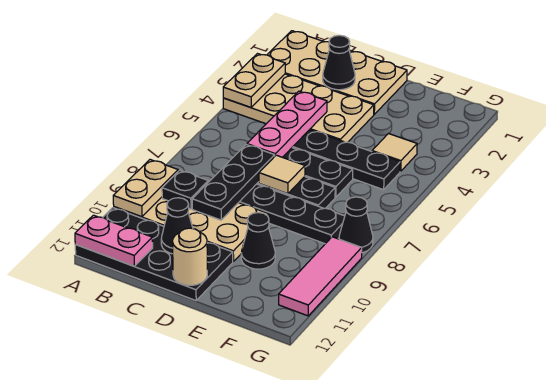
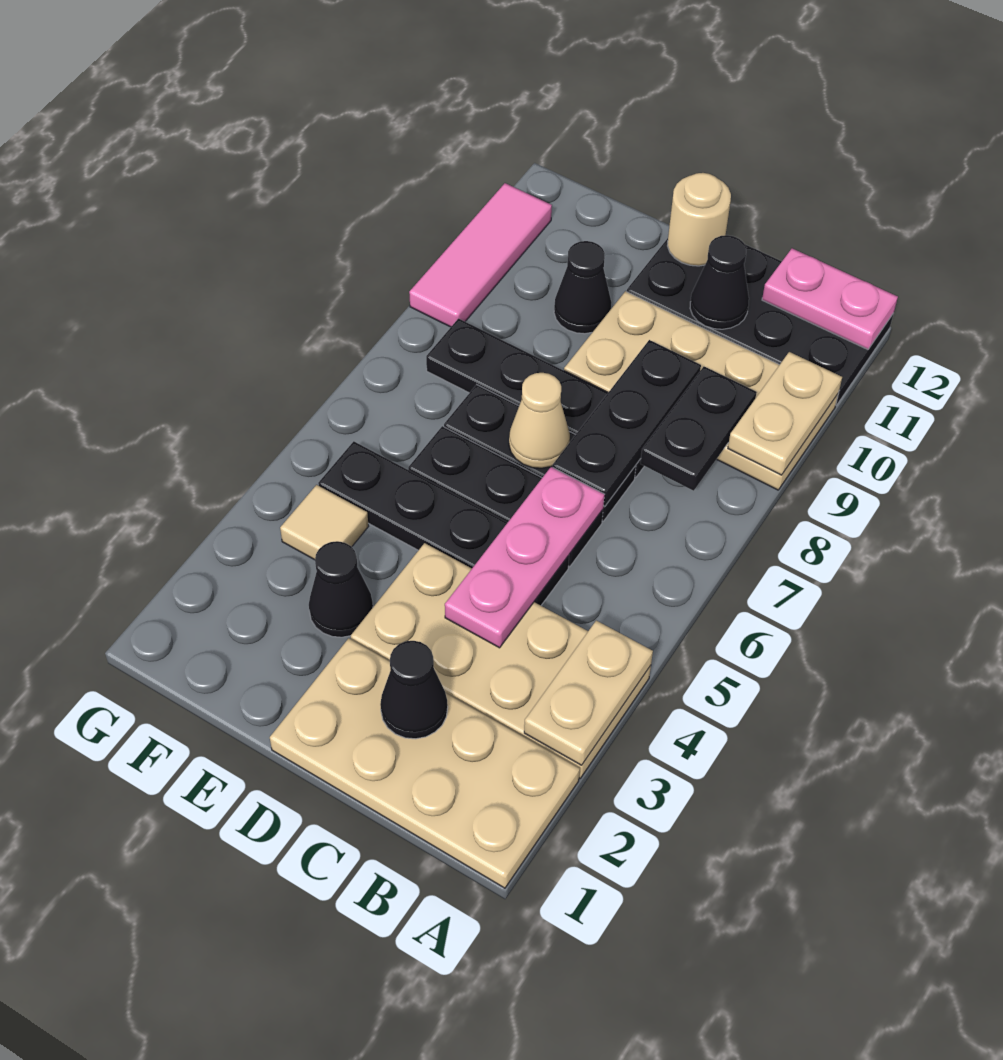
black plate B9 level 2 -> black plate B8:B9 level 2
tan tile D7 level 2 -> tan cone D7 level 2
black cone G8 level 1 -> black cone E3 level 1

